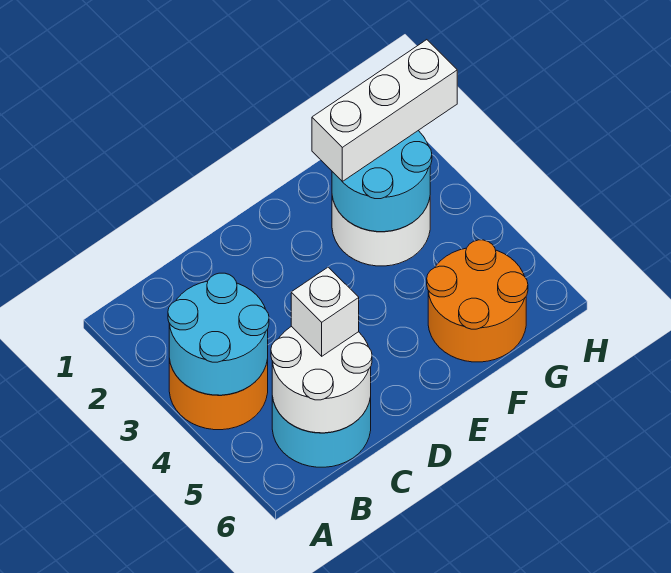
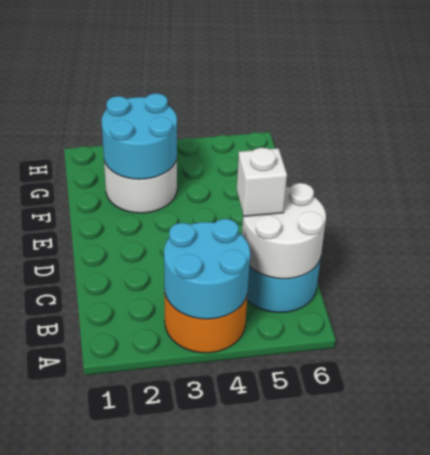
white brick F2:H2 level 3 -> none
orange round brick F5:G6 level 1 -> none

